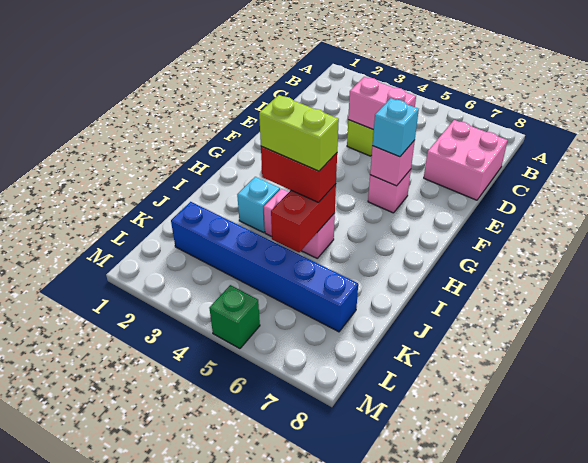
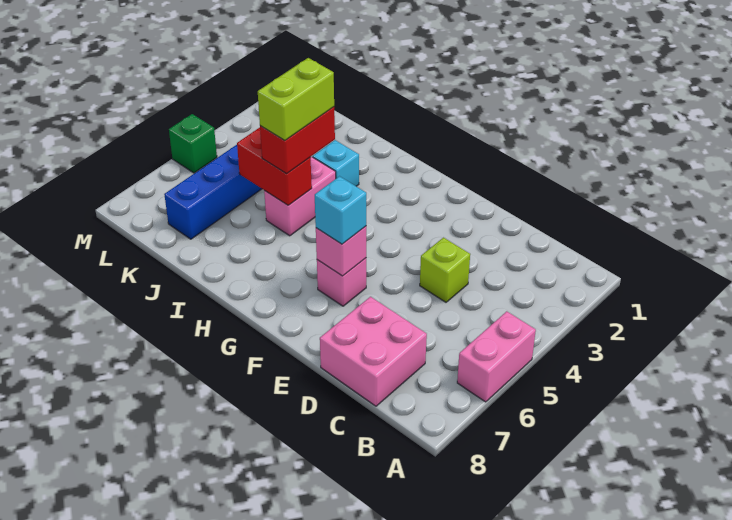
pink brick D4:D5 level 2 -> pink brick A5:A6 level 1

